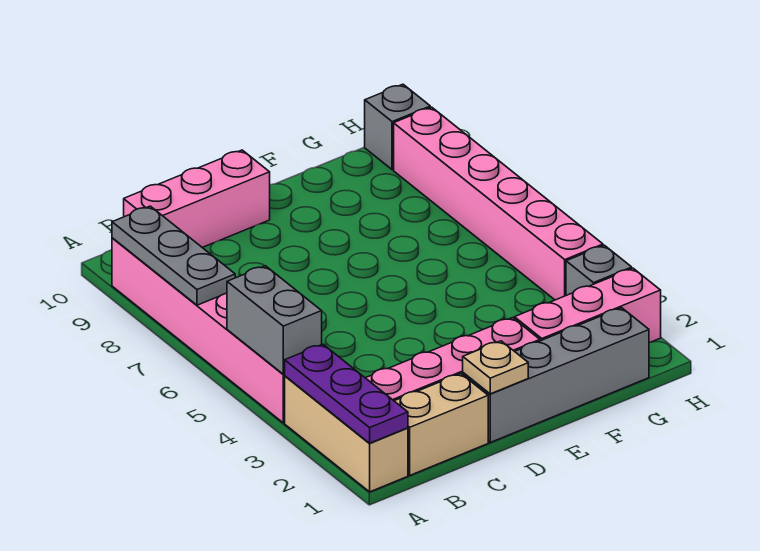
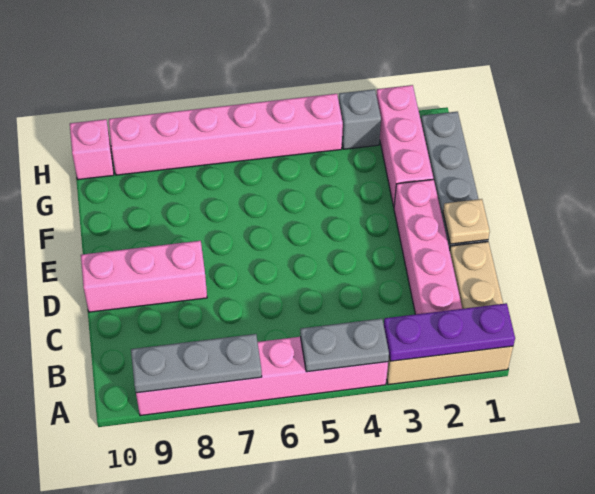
grey brick A4:A5 level 2 -> grey plate A4:A5 level 2
pink brick B10:D10 level 1 -> pink brick D8:D10 level 1
grey brick H10 level 1 -> pink brick H10 level 1

